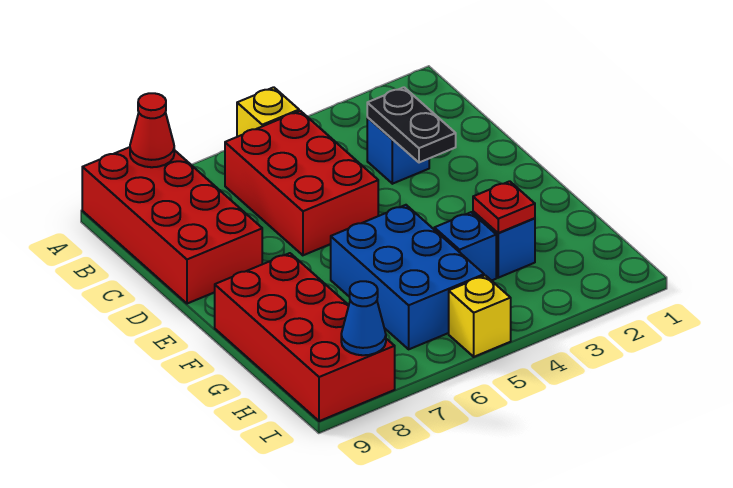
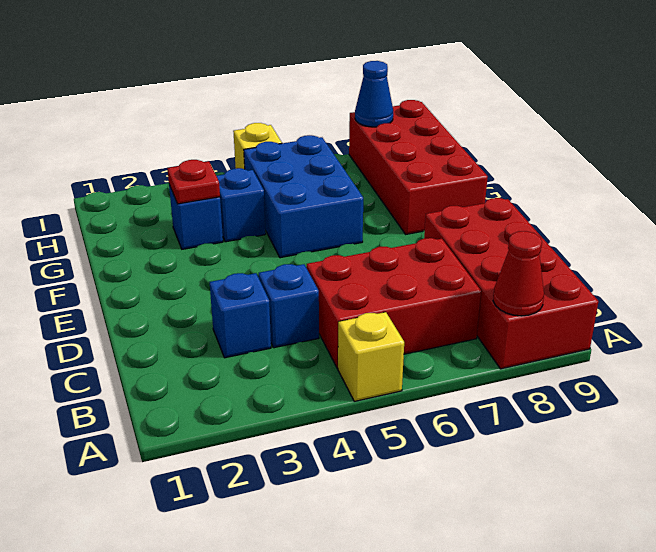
red brick B5:D6 level 1 -> red brick B5:C7 level 1
black plate C3:D3 level 2 -> none
none -> blue brick C4 level 1

